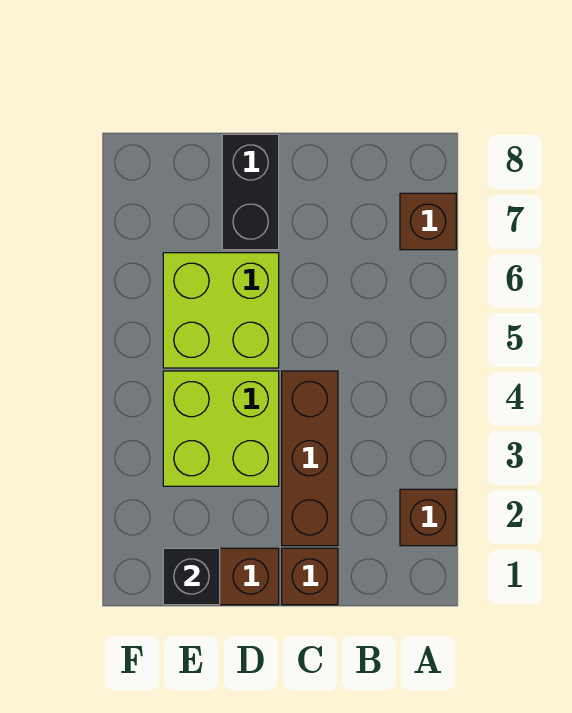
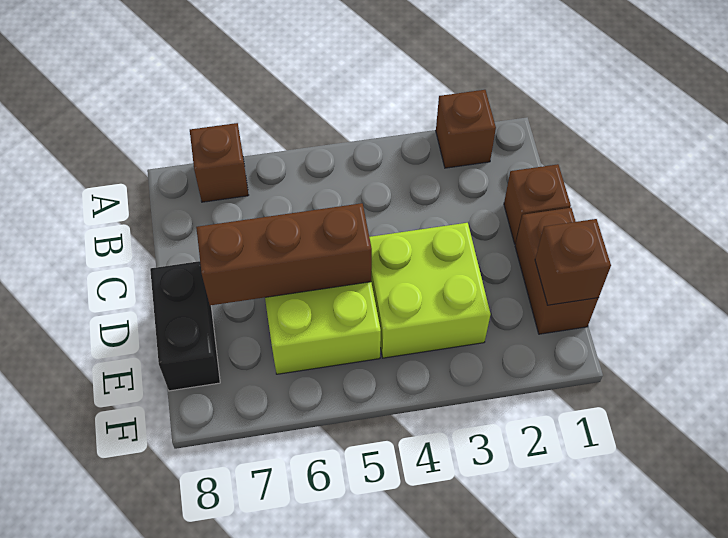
brown brick C2:C4 level 1 -> brown brick D5:D7 level 2
black brick D7:D8 level 1 -> black brick D8:E8 level 1
black brick E1 level 2 -> brown brick E1 level 2

